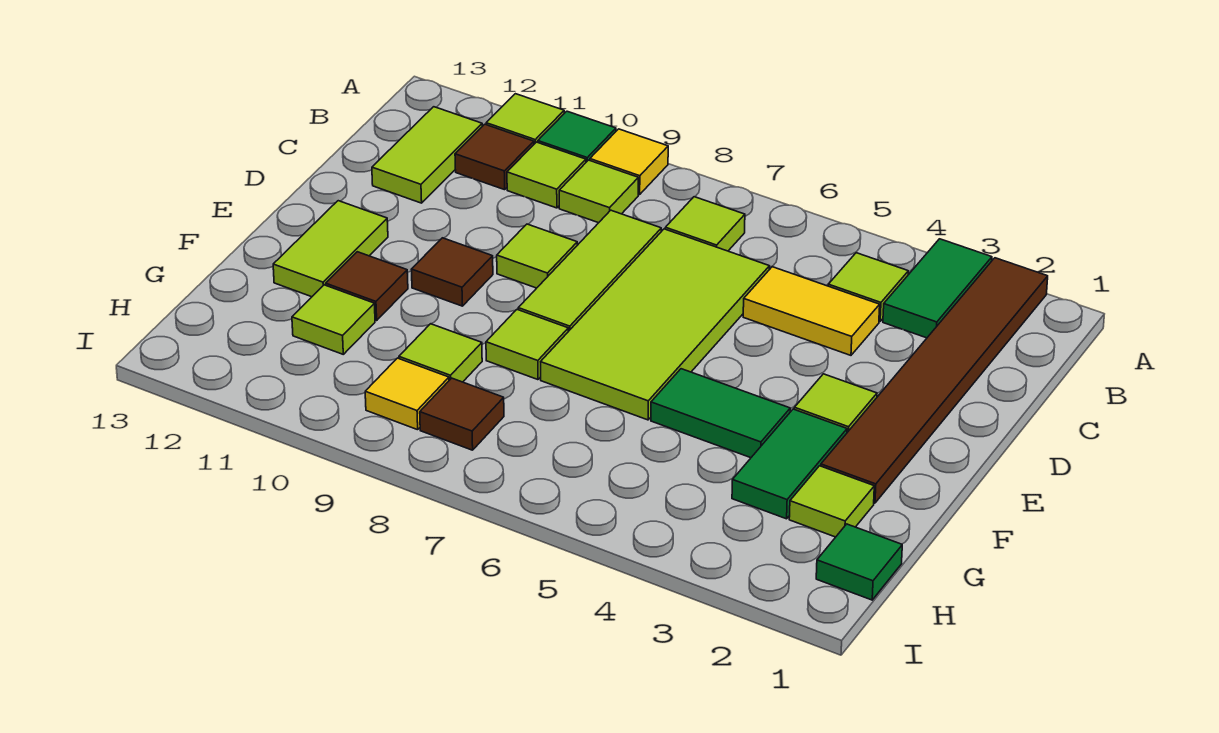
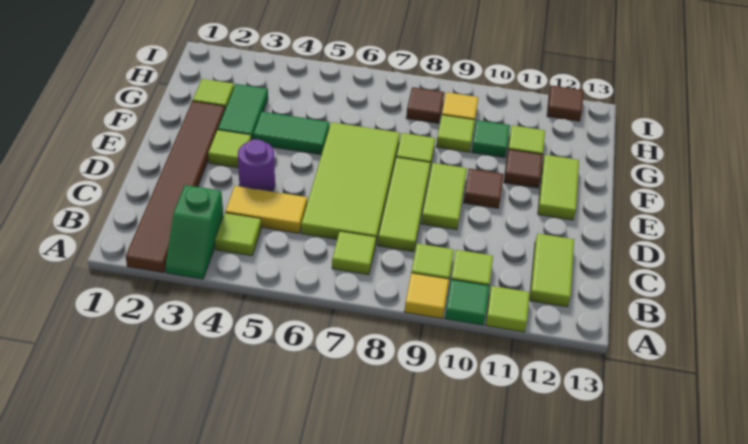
green tile A3:B3 level 1 -> green slope A3:B3 level 1 top B
brown tile B11 level 1 -> brown tile I12 level 1
none -> purple round brick D4 level 1
lime tile D9 level 1 -> lime tile D9:E9 level 1
green tile H1 level 1 -> green tile G10 level 1

